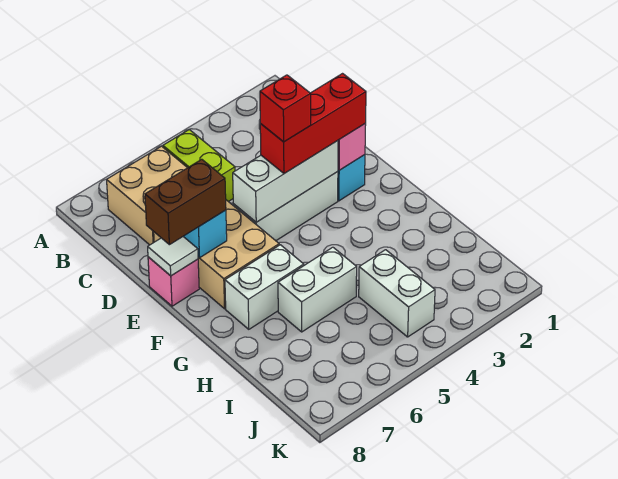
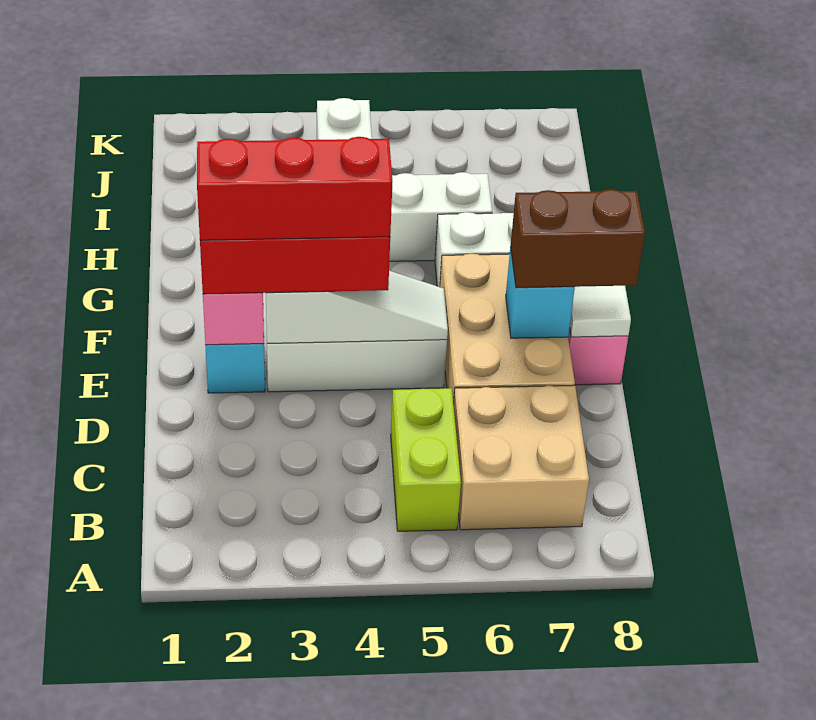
white brick E3:E5 level 2 -> white slope E3:E5 level 2 top 3
red brick E4 level 4 -> red brick E2:E4 level 4

